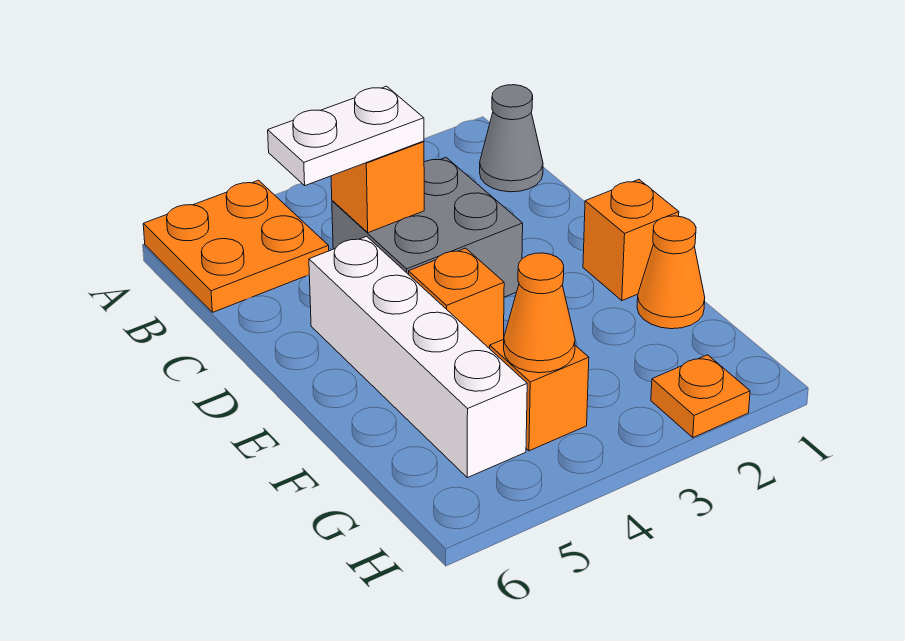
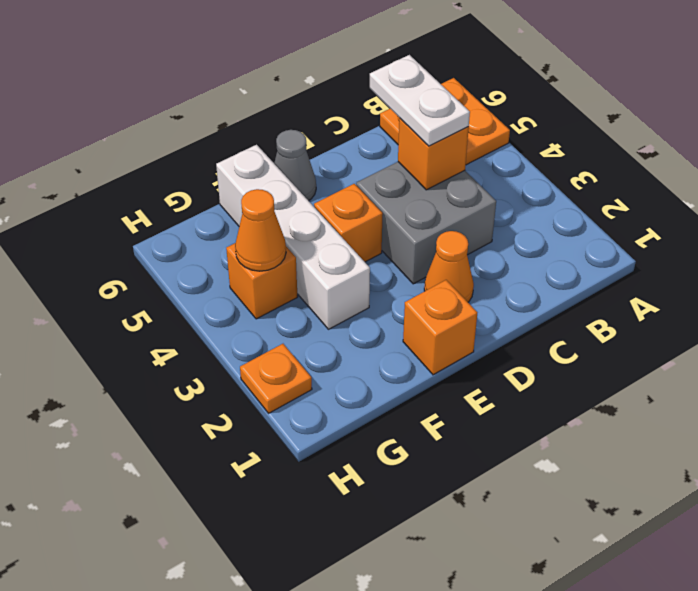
grey cone B1 level 1 -> grey cone E6 level 1
white brick D5:G5 level 1 -> white brick F3:F6 level 1
orange cone F1 level 1 -> orange cone D2 level 1

